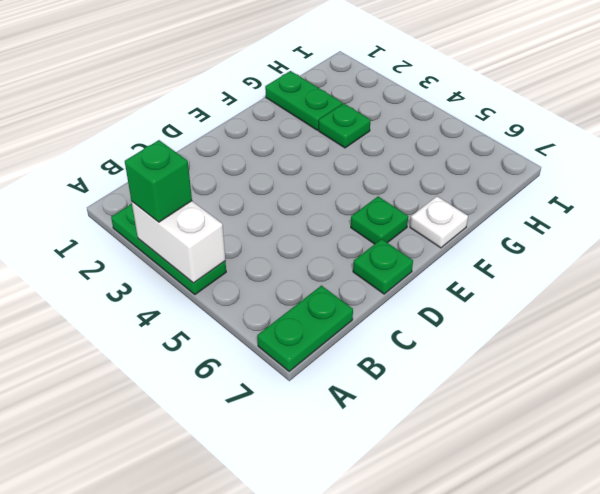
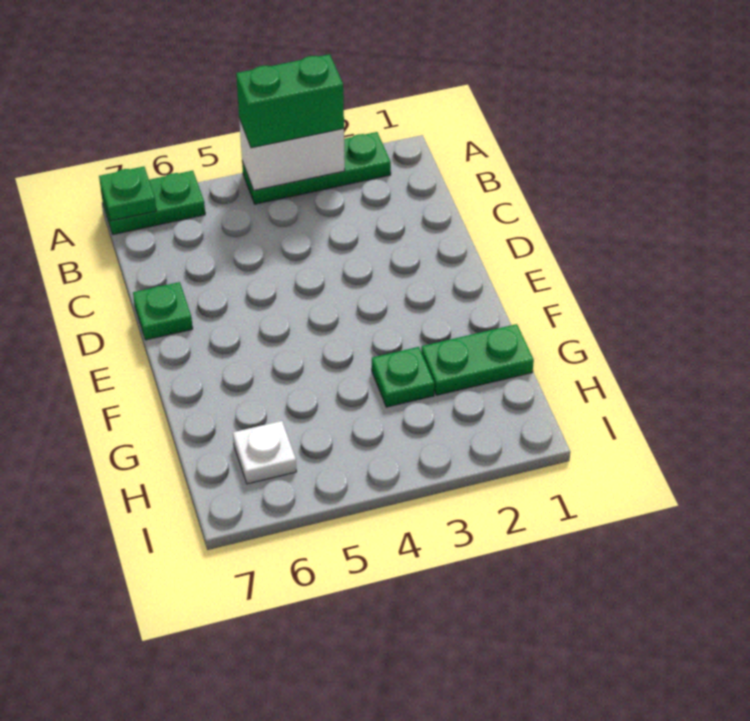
green brick A3 level 3 -> green brick A3:A4 level 3
green plate A7:B7 level 1 -> green plate A6:A7 level 1
green plate E6 level 1 -> green plate A7 level 2
white plate F7 level 1 -> white plate H6 level 1

